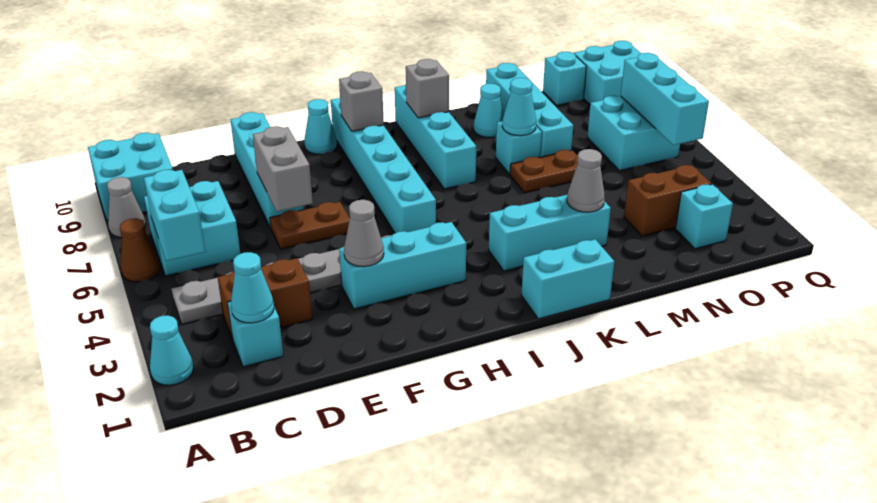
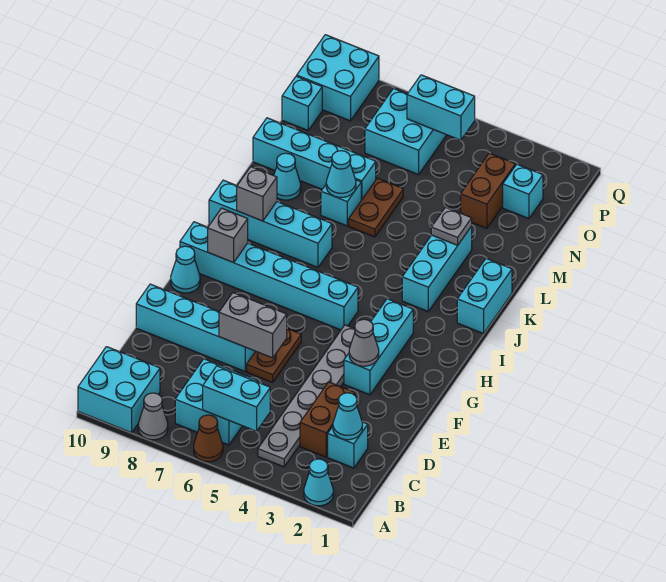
grey cone L3 level 2 -> grey plate L3 level 2
cyan brick P5:P7 level 2 -> cyan brick P5:P6 level 2

